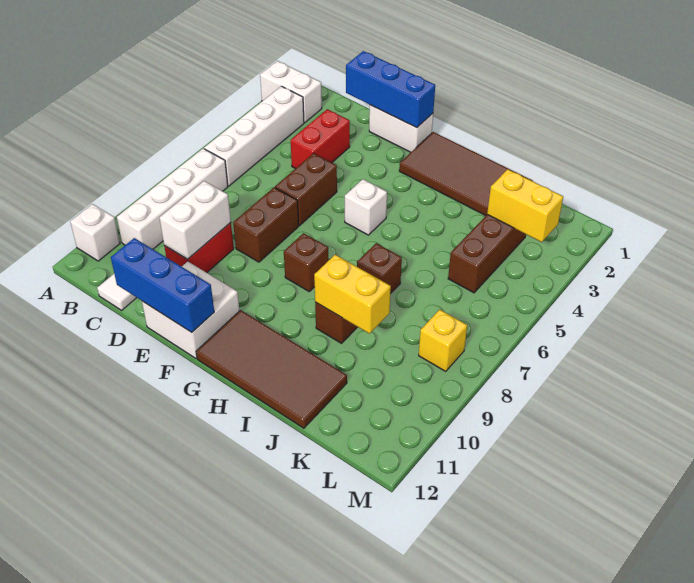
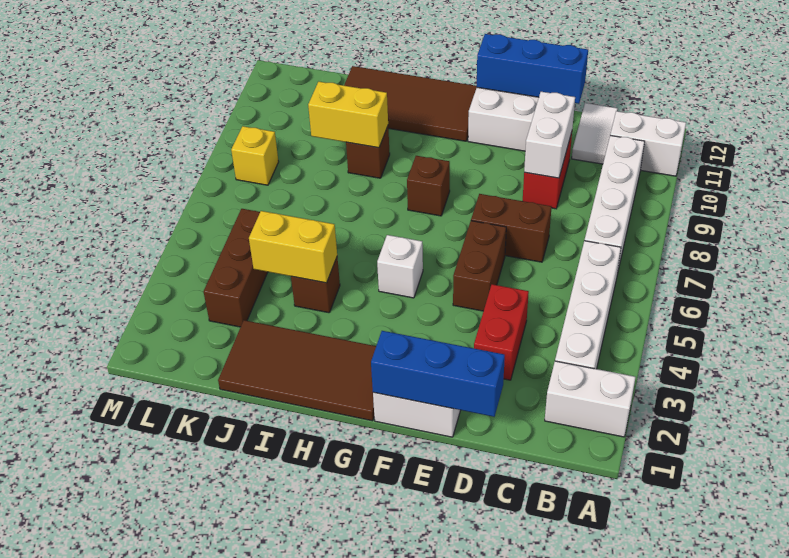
white brick A11 level 1 -> white brick A11:B11 level 1
brown brick E7:E8 level 1 -> brown brick D7:E7 level 1
brown brick I7 level 1 -> brown brick I4 level 1
yellow brick K3:L3 level 2 -> yellow brick I4:J4 level 2

